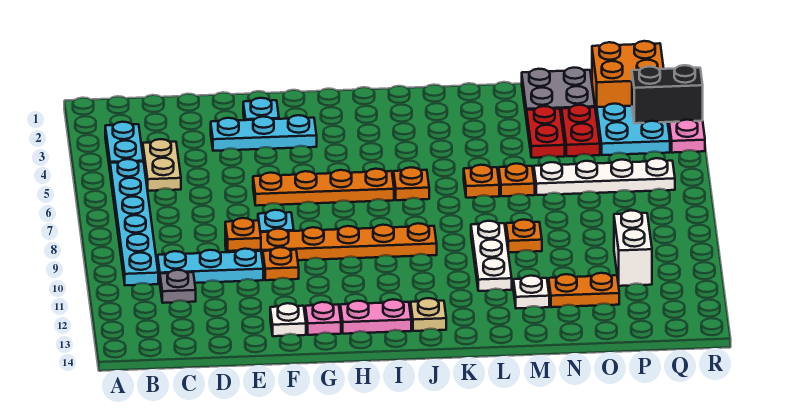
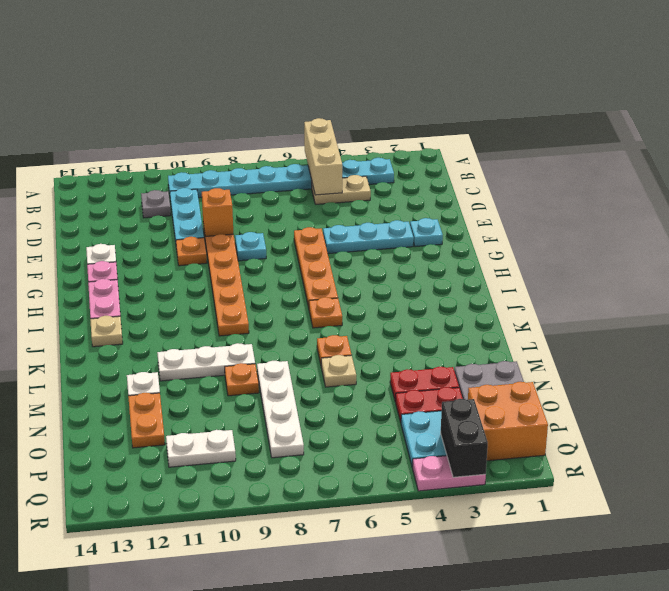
none -> tan brick A5:C5 level 2
cyan plate E3:G3 level 1 -> cyan plate F3:F5 level 1
orange plate E9 level 2 -> orange brick E9 level 2
orange plate M6 level 1 -> tan plate M6 level 1
white plate N6:Q6 level 1 -> white plate M8:P8 level 1
white brick P10:P11 level 1 -> white plate P10:P11 level 1

